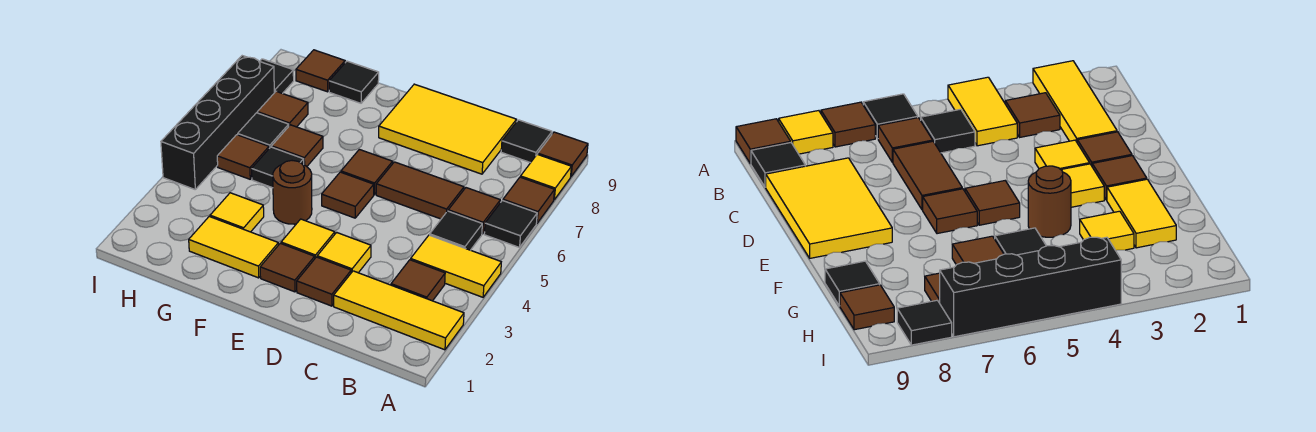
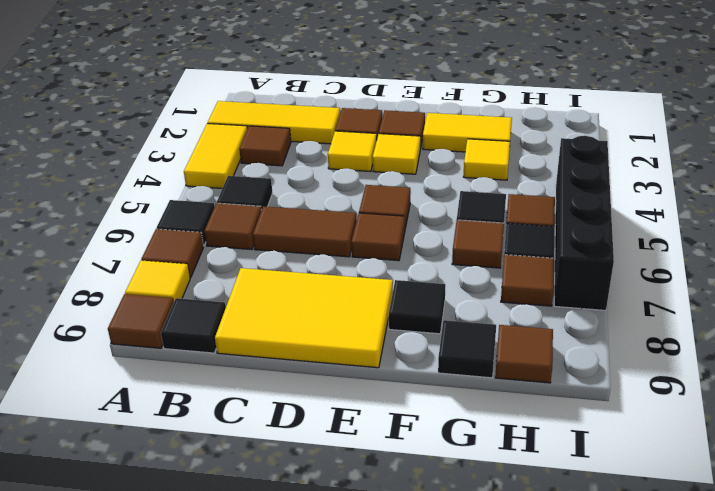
yellow tile A4:B4 level 1 -> yellow tile A3:A4 level 1
brown round brick F4 level 1 -> none
black tile I8 level 1 -> black tile F8 level 1

